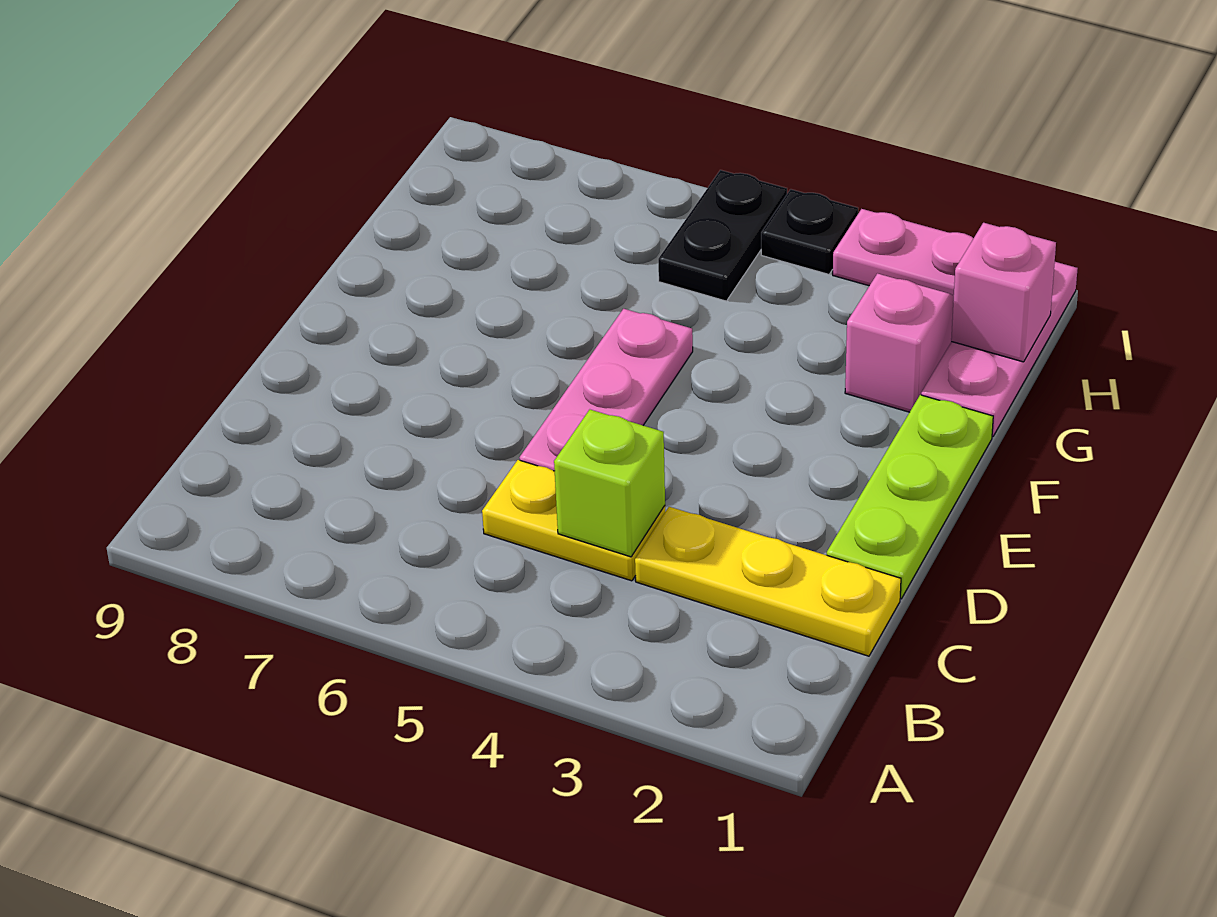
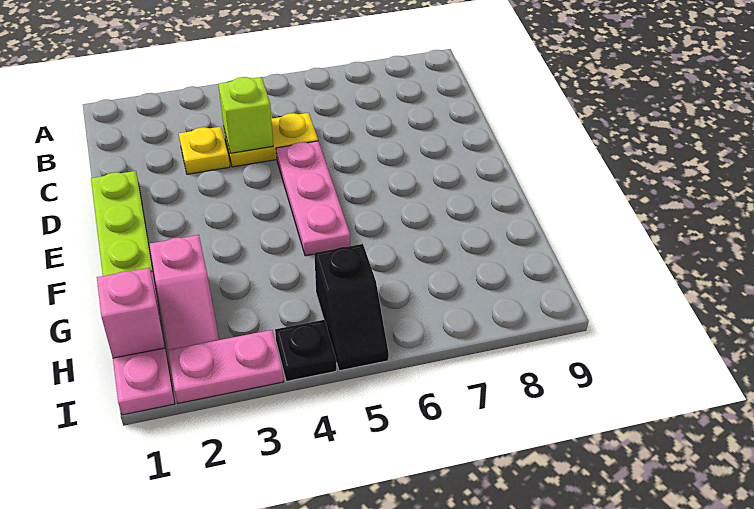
yellow plate C1:C3 level 1 -> yellow plate C3 level 1
black plate H5:I5 level 1 -> black slope H5:I5 level 1 top H

